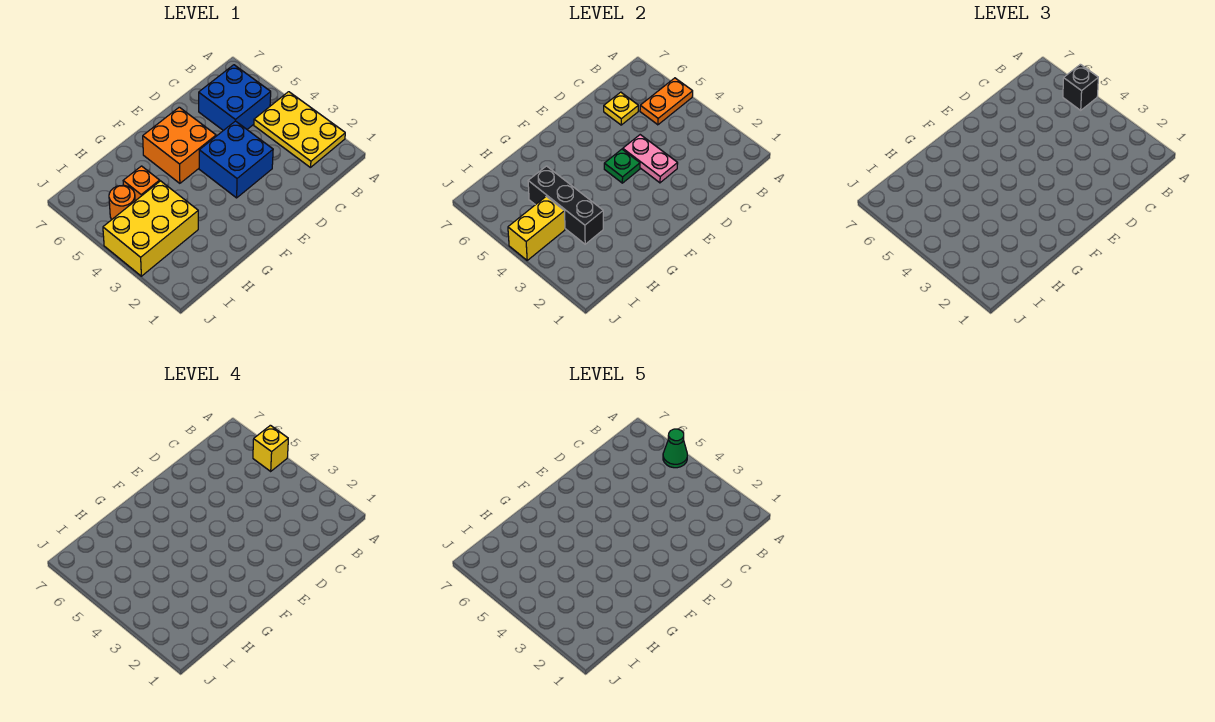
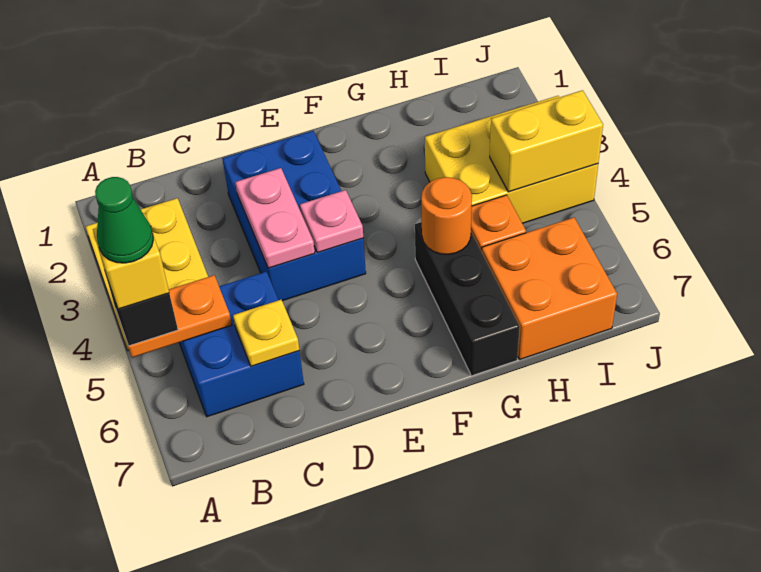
blue brick D3:E4 level 1 -> blue brick D2:E4 level 1
green plate E4 level 2 -> pink plate E4 level 2
orange brick E5:F6 level 1 -> orange brick H6:I7 level 1
black brick H3:H5 level 2 -> black brick G5:G7 level 1
orange round brick I5 level 1 -> orange round brick G5 level 2

